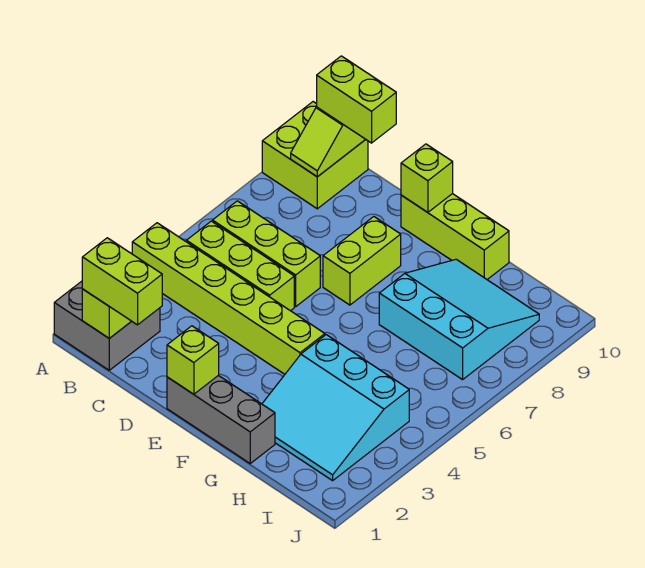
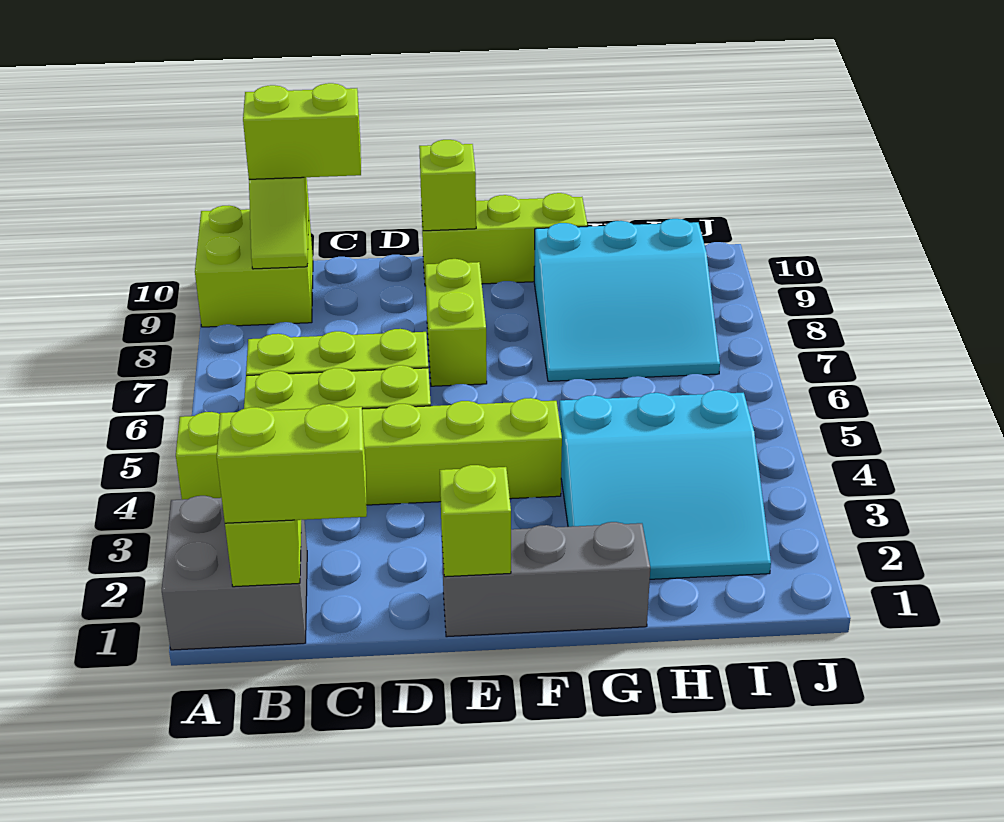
cyan slope G7:I9 level 1 top 7 -> cyan slope G7:I9 level 1 top 9

